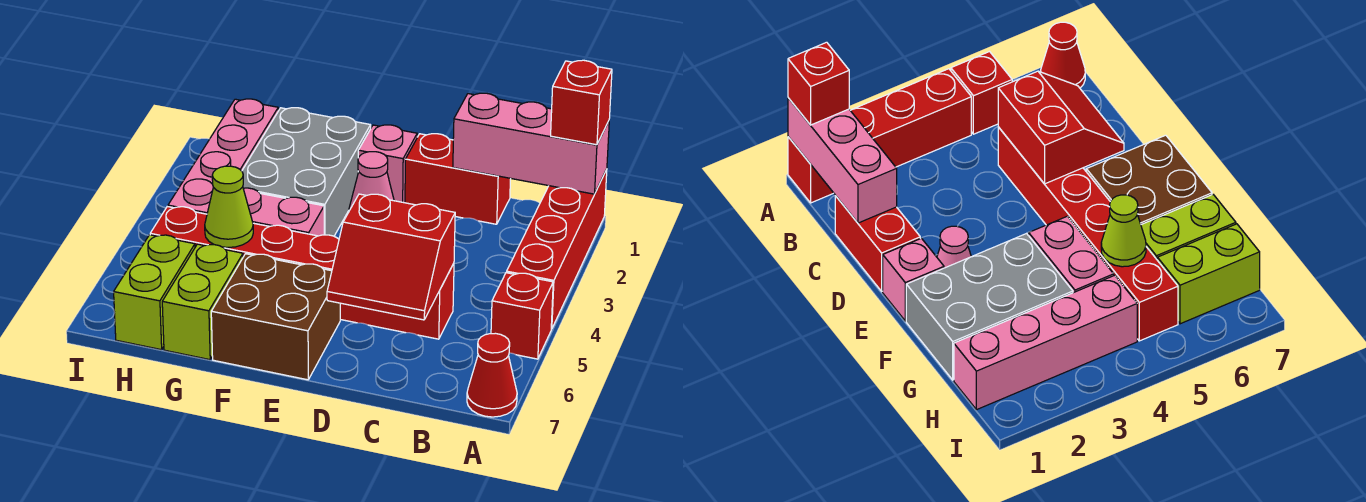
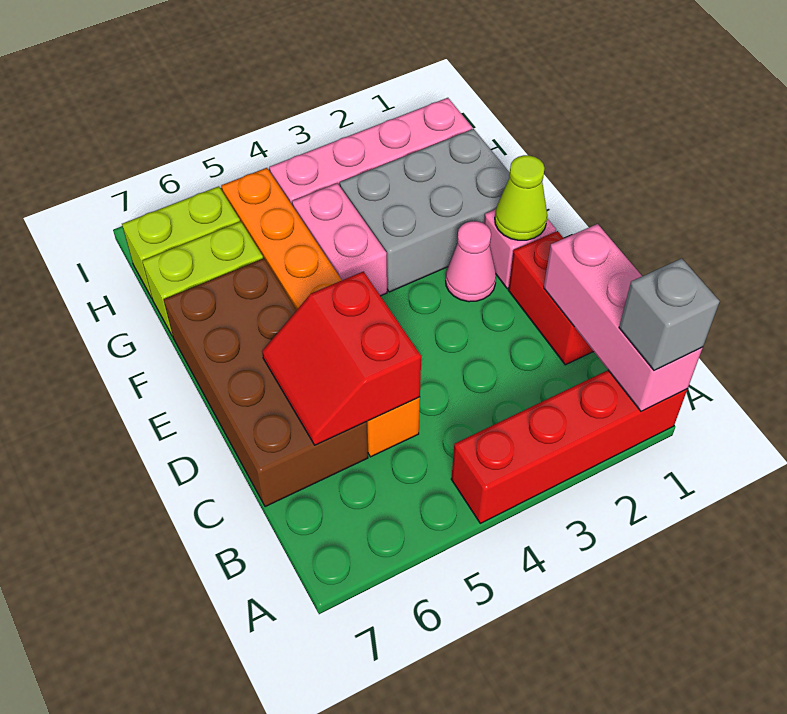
red brick A1 level 3 -> grey brick A1 level 3
red brick A5 level 1 -> none
red cone A7 level 1 -> none
red brick C5:H5 level 1 -> orange brick C5:H5 level 1
brown brick E6:F7 level 1 -> brown brick C6:F7 level 1
lime cone G5 level 2 -> lime cone E1 level 2

